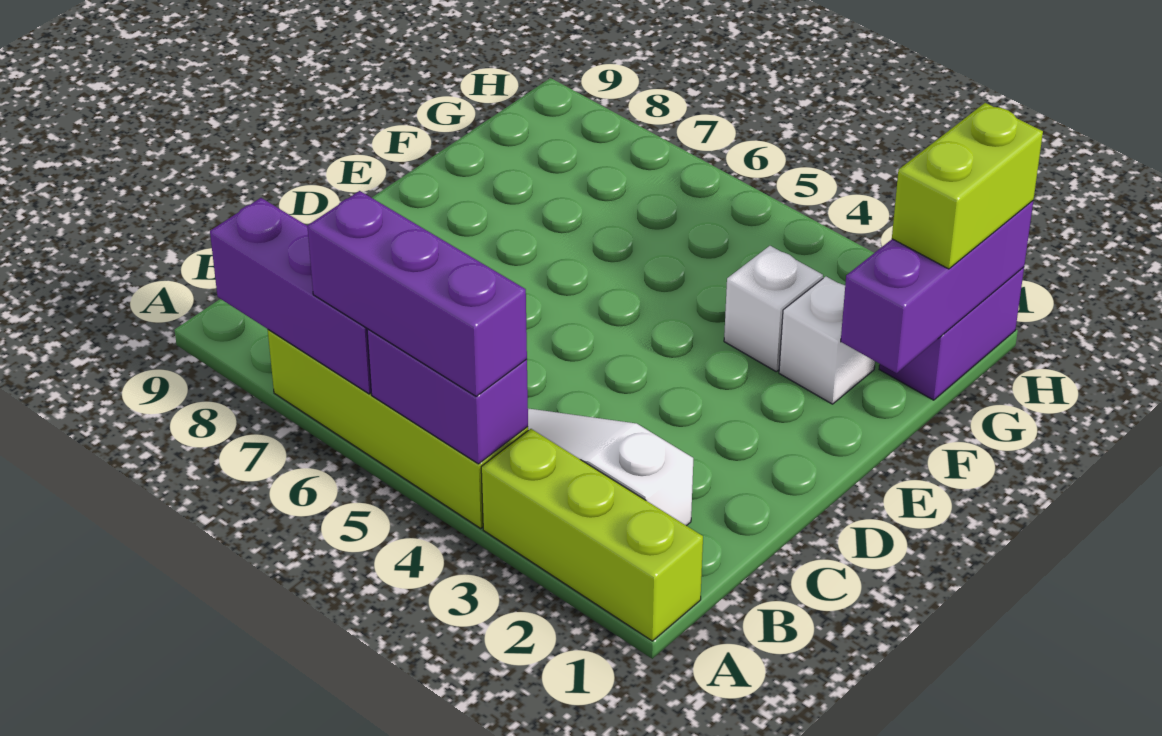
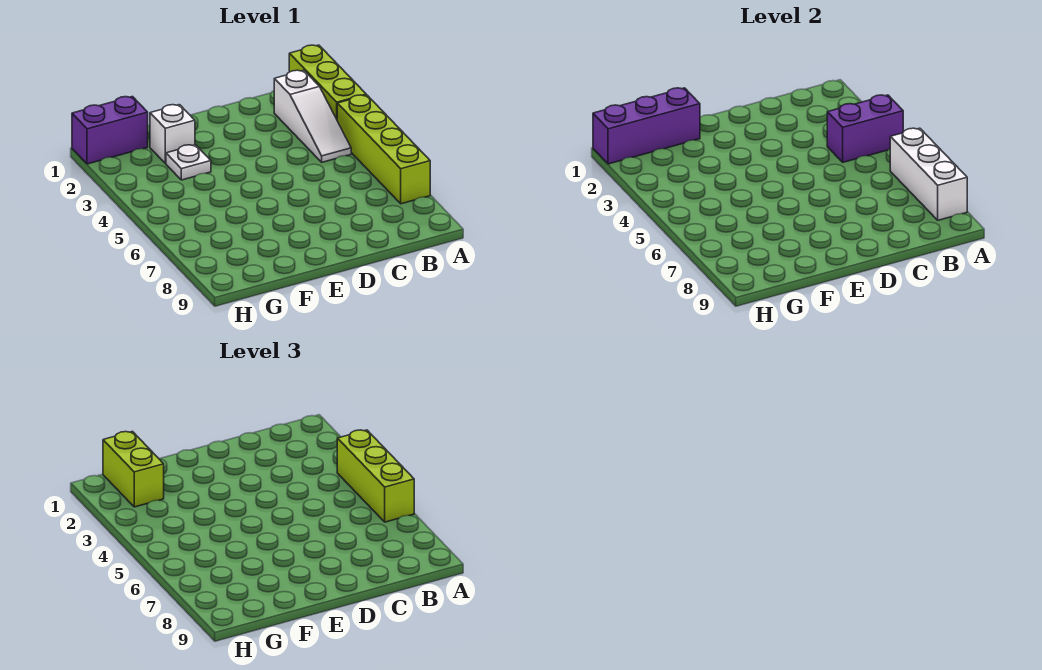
purple brick A4:A5 level 2 -> purple brick A4:B4 level 2
purple brick A4:A6 level 3 -> lime brick A4:A6 level 3
purple brick A6:A8 level 2 -> white brick A6:A8 level 2
white brick F3 level 1 -> white plate F3 level 1
lime brick G1:H1 level 3 -> lime brick G1:G2 level 3

